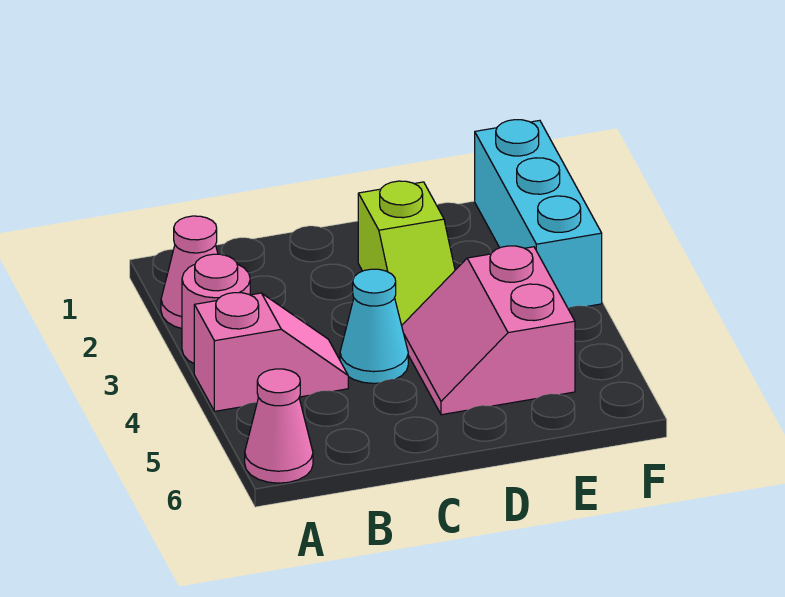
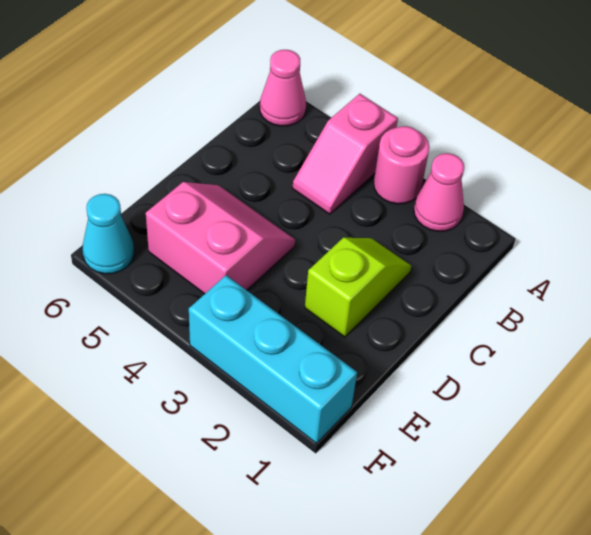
cyan cone C4 level 1 -> cyan cone F6 level 1
lime slope D2:D3 level 1 top 2 -> lime slope C2:D2 level 1 top D

